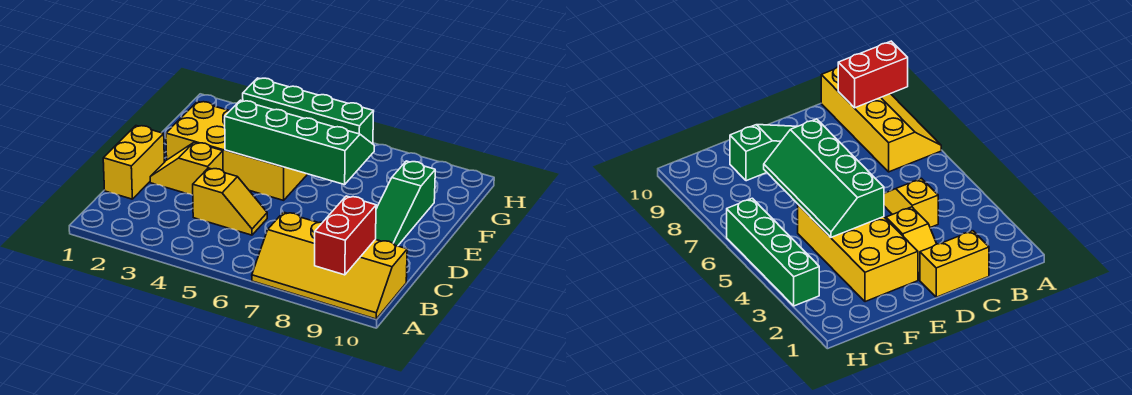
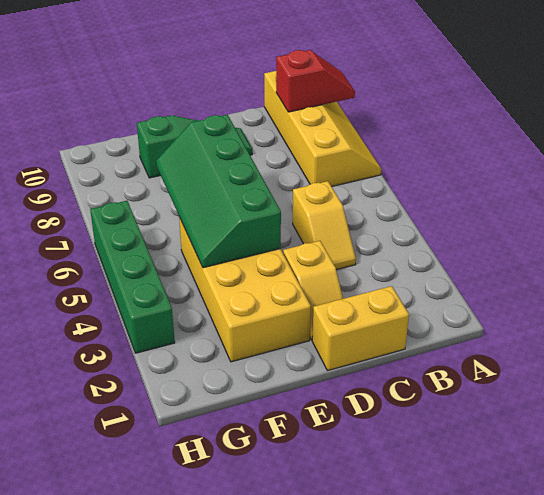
red brick A9:B9 level 2 -> red slope A9:B9 level 2 top B
yellow slope C4:C5 level 1 top 4 -> yellow slope C4:C5 level 1 top 5

